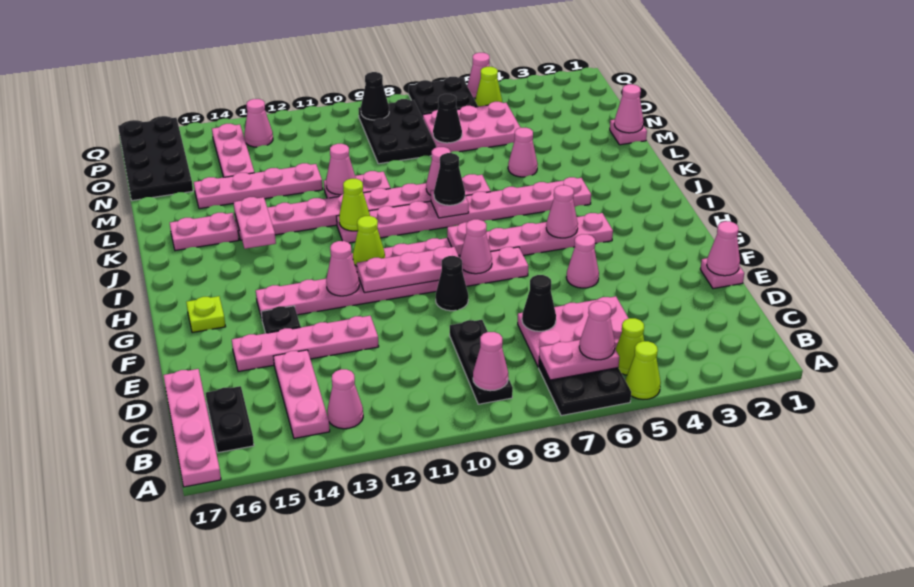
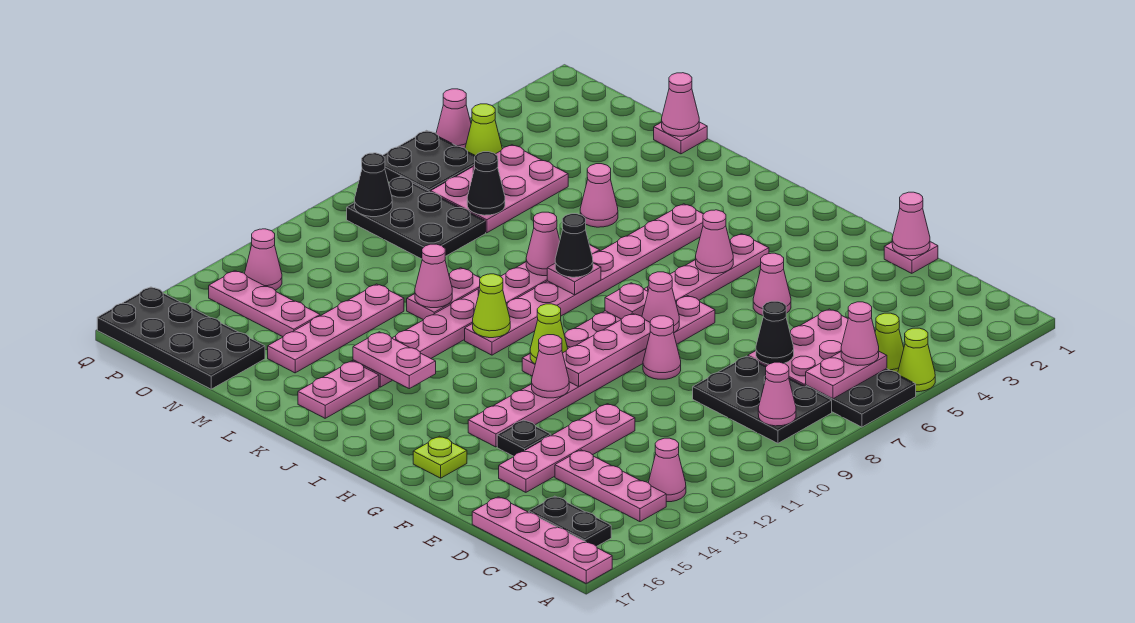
black plate B9:D9 level 1 -> black plate B8:D9 level 1
black cone F9 level 1 -> pink cone F9 level 1

